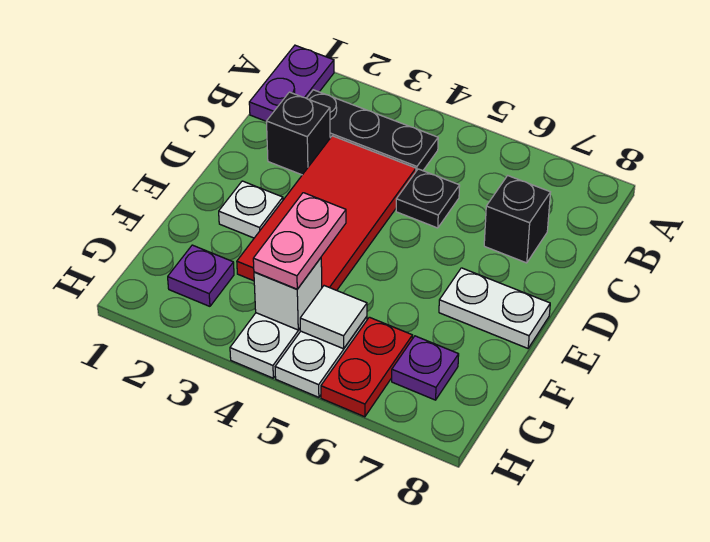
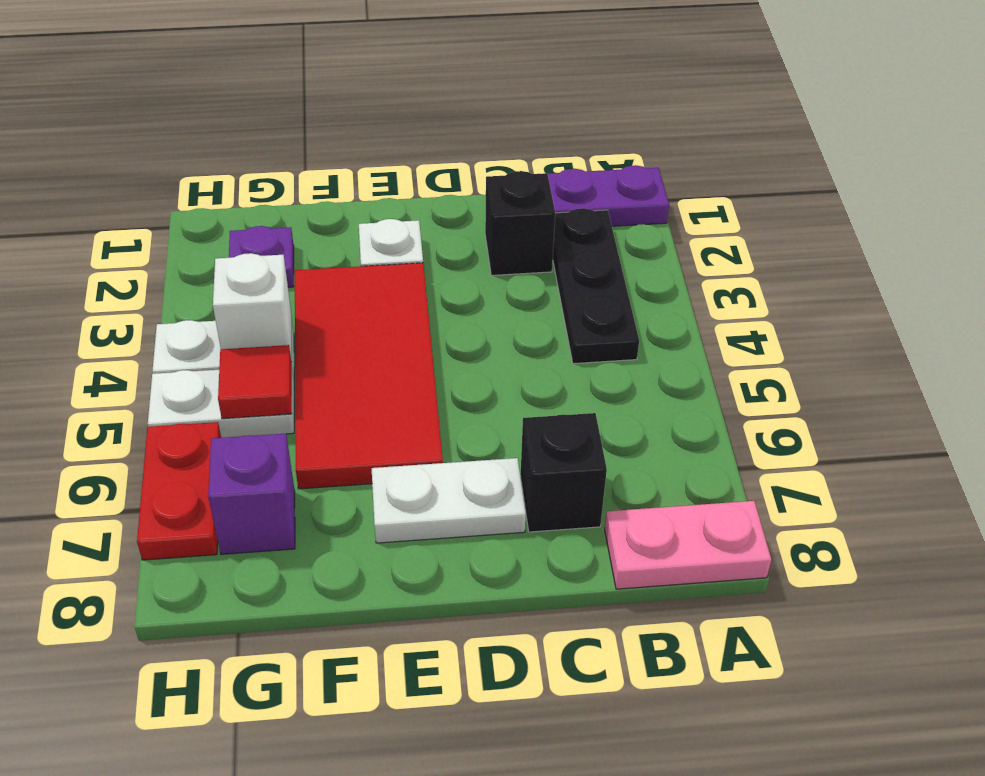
red tile C3:F4 level 1 -> red tile E3:F6 level 1
black plate C5 level 1 -> none
white plate E7:E8 level 1 -> white plate D7:E7 level 1
pink plate F4:G4 level 3 -> pink plate A8:B8 level 1
white tile G5 level 2 -> red tile G5 level 2
red plate G6:H6 level 1 -> red plate H6:H7 level 1
purple plate G7 level 1 -> purple brick G7 level 1

